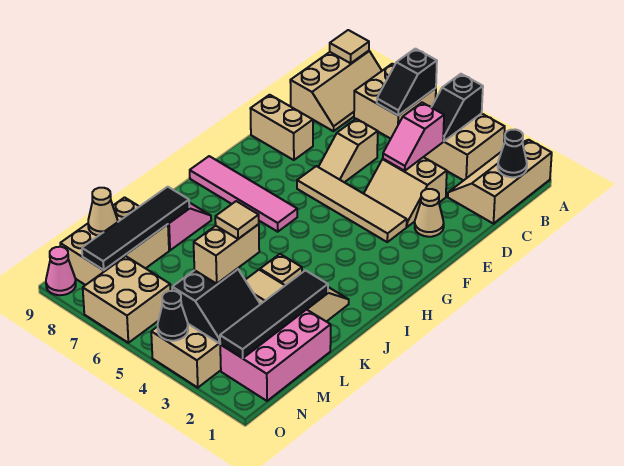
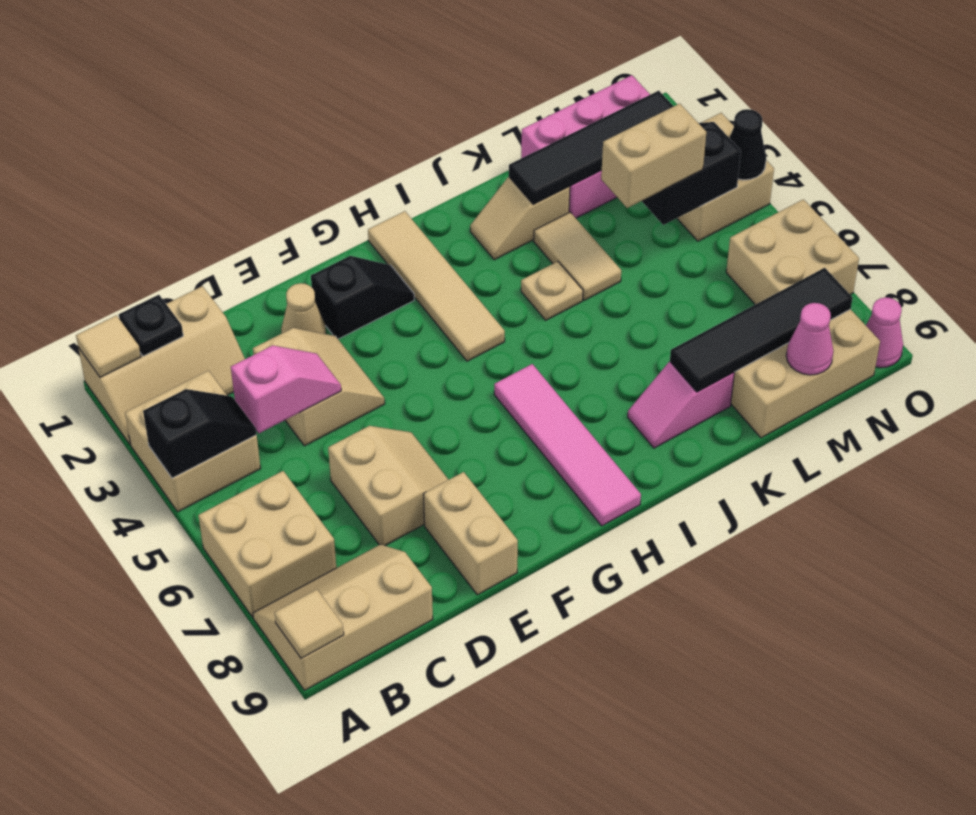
black slope A6:B6 level 2 top A -> black slope F2:G2 level 1 top F
black cone B1 level 2 -> black plate B1 level 2
tan slope D6:E6 level 1 top D -> tan slope D6:E7 level 1 top D
tan tile F3:F6 level 1 -> tan tile H1:H4 level 1
tan tile L4 level 4 -> tan tile A1 level 2
tan cone M9 level 2 -> pink cone M9 level 2

